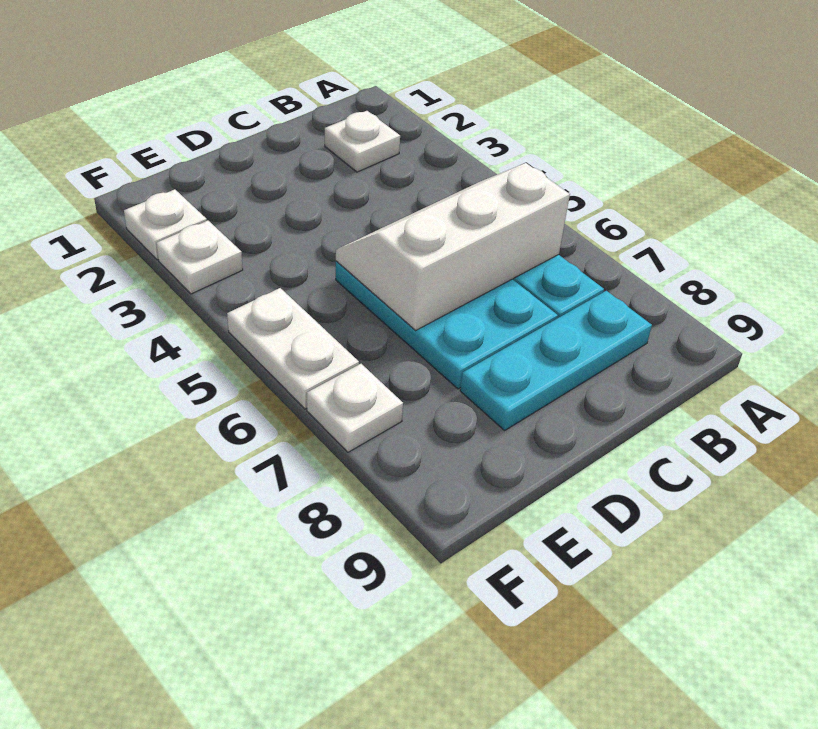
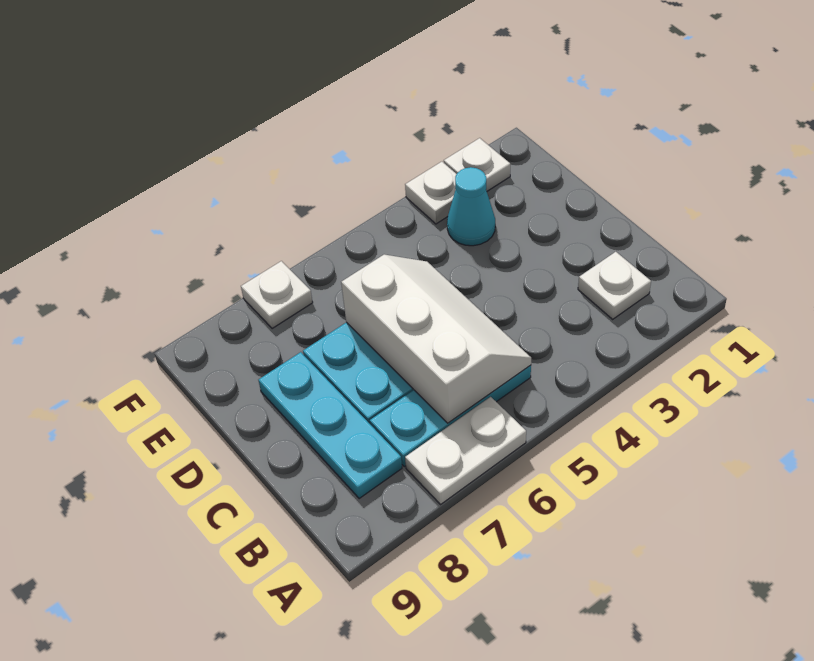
none -> cyan cone E3 level 1
white plate F5:F6 level 1 -> white plate A6:A7 level 1

